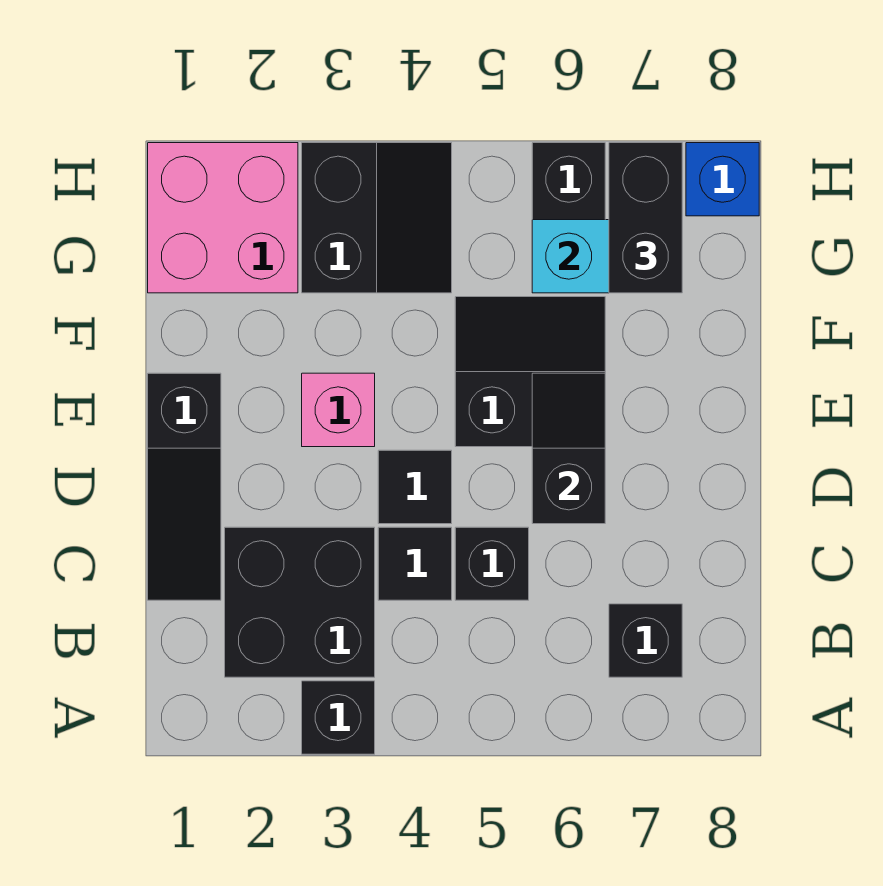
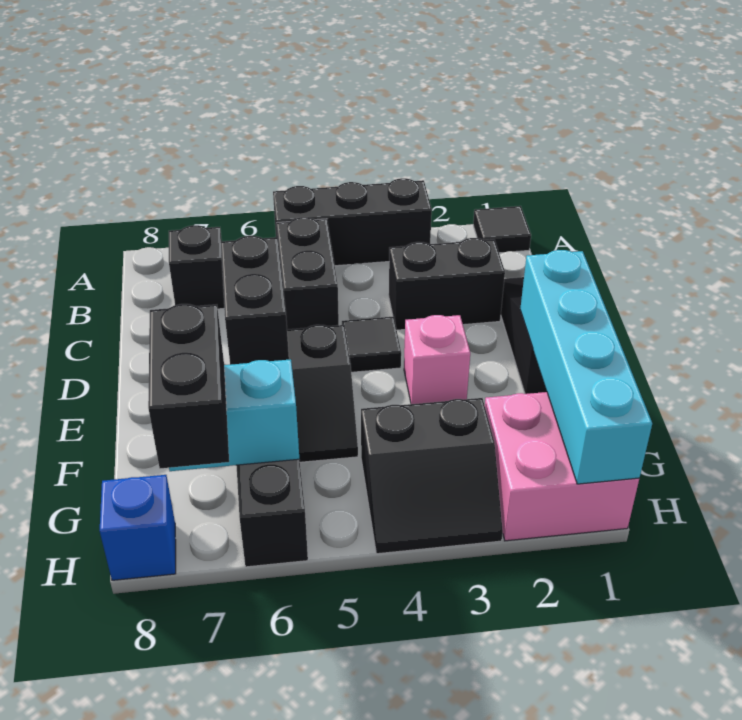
black brick A3 level 1 -> black brick A3:A5 level 1
black brick B2:C3 level 1 -> black brick C2:C3 level 1
black tile C4 level 1 -> black tile A1 level 1
black brick C5 level 1 -> black brick B5:C5 level 1
black slope D6:E6 level 2 top D -> black brick D6:E6 level 2
none -> cyan brick E1:H1 level 2
black slope G3:H4 level 1 top 3 -> black slope G3:H4 level 1 top G

